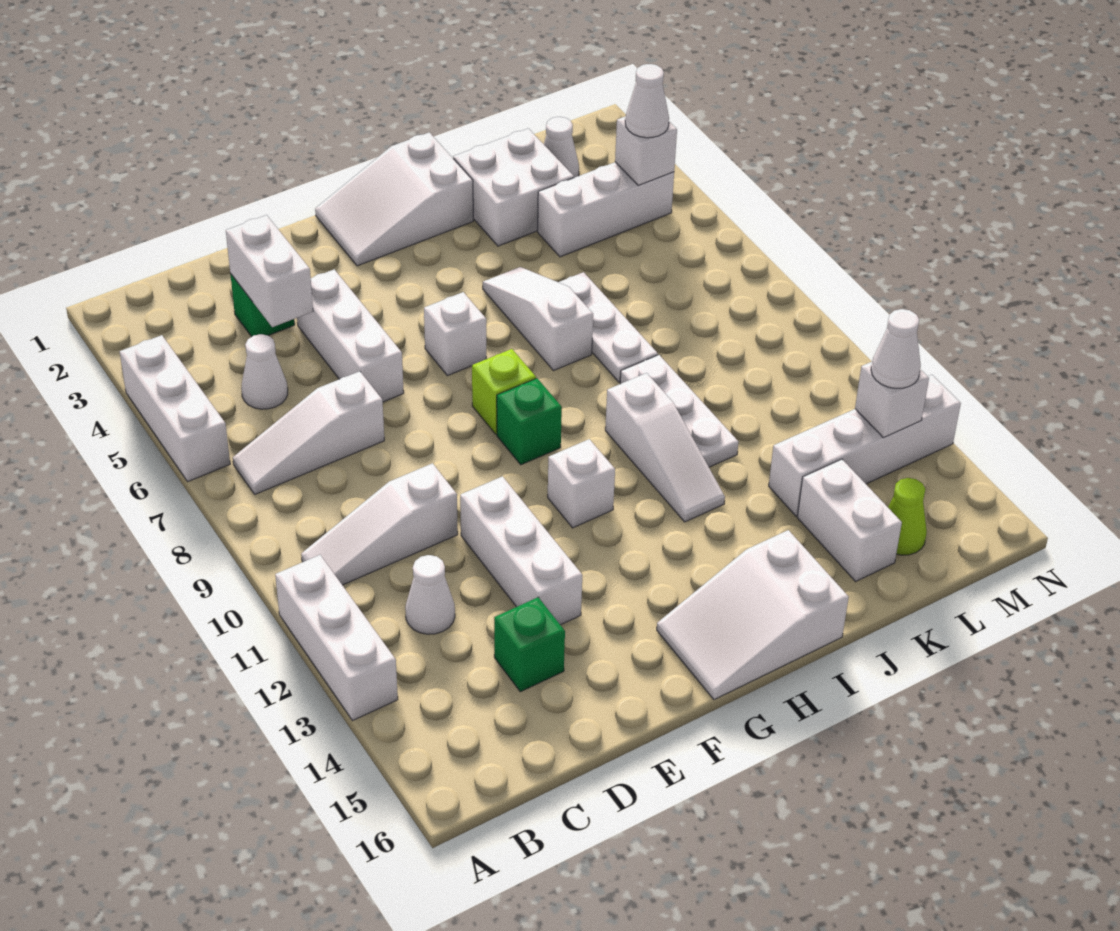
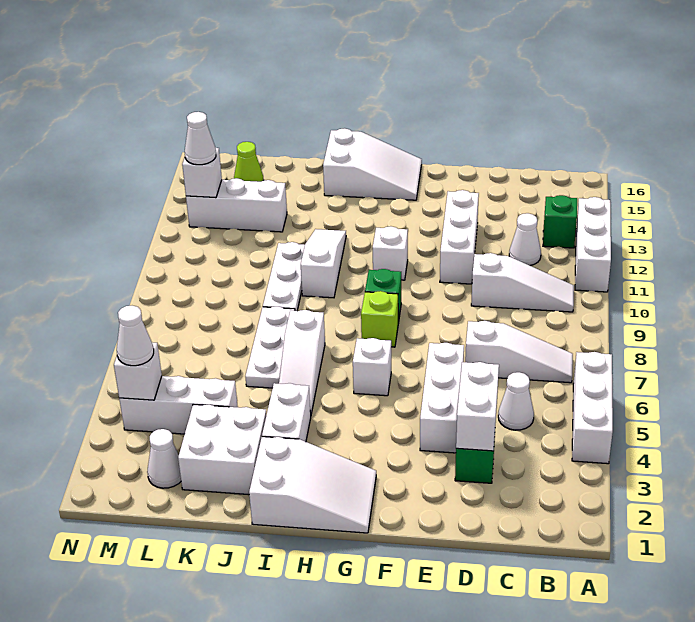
green brick D14 level 1 -> green brick B13 level 1
white brick K13:N13 level 1 -> white brick K13:M13 level 1
white brick K14:K15 level 1 -> white brick I3:I4 level 1

